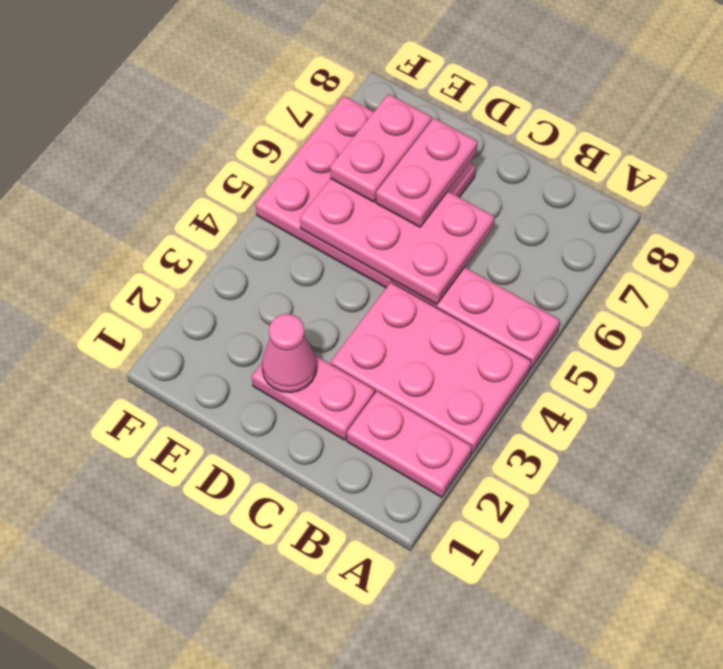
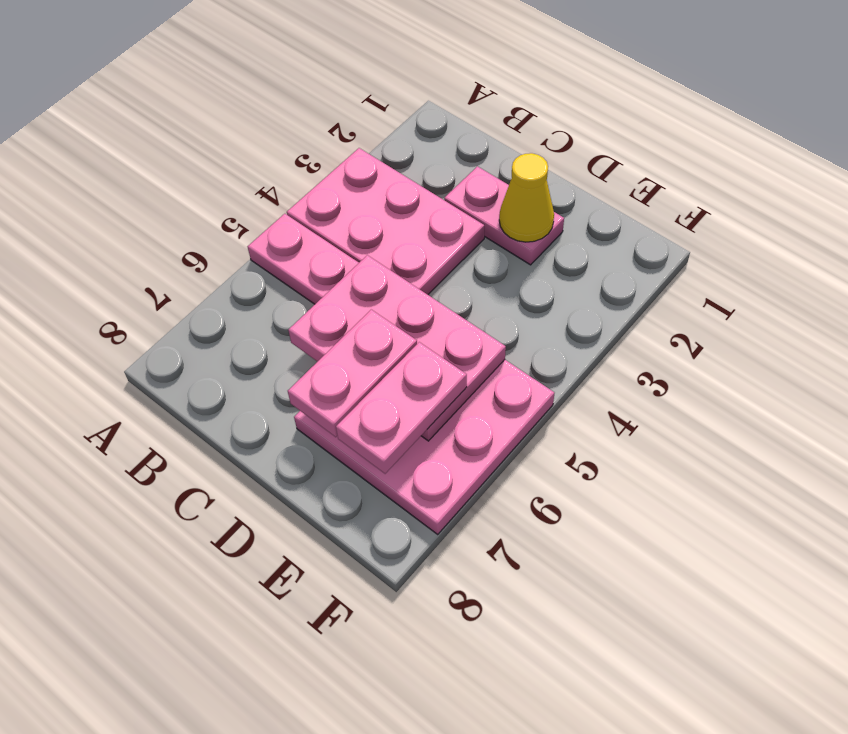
pink plate A2:B2 level 1 -> none
pink cone D2 level 2 -> yellow cone D2 level 2

